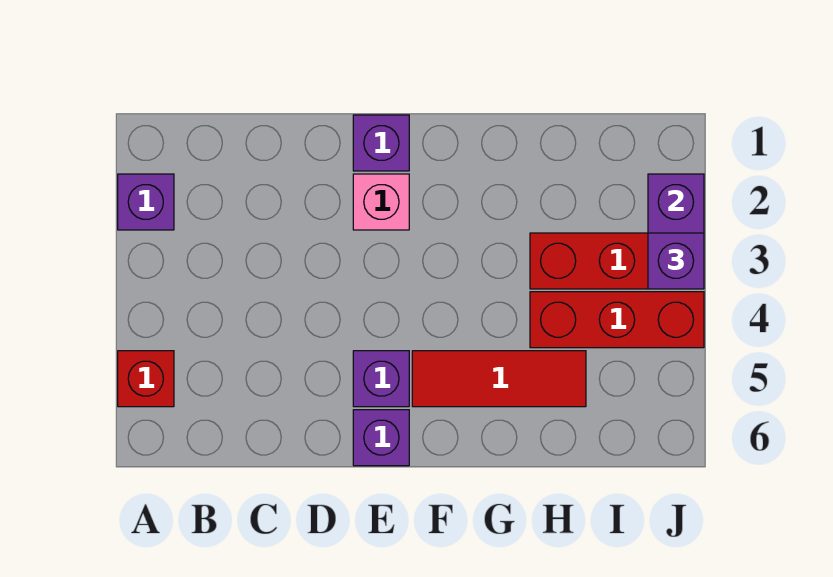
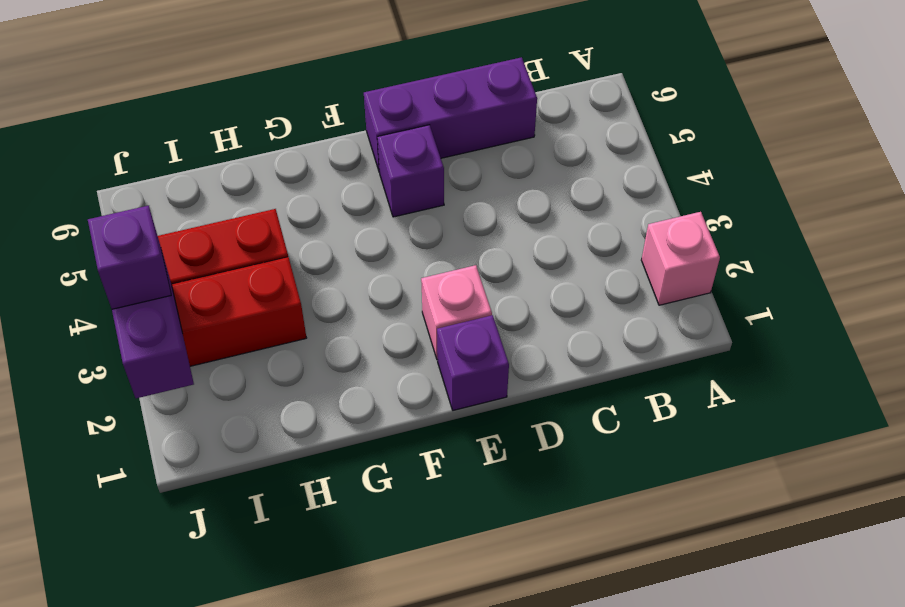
purple brick A2 level 1 -> pink brick A2 level 1
red brick A5 level 1 -> none
purple brick E6 level 1 -> purple brick C6:E6 level 1
red tile F5:H5 level 1 -> none

